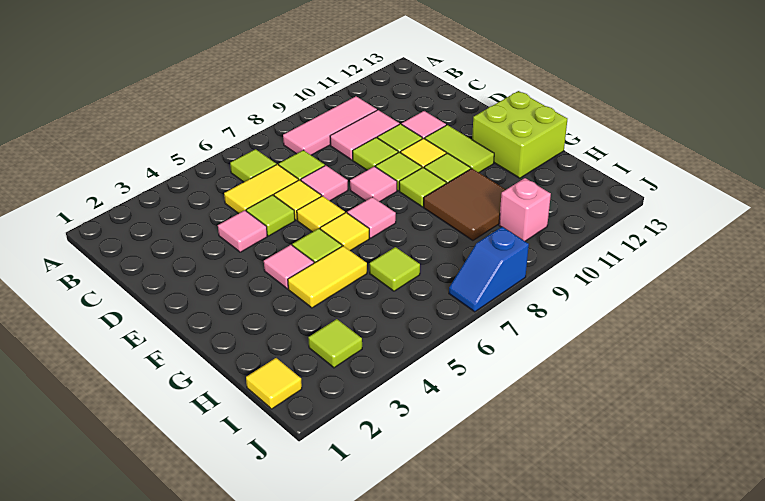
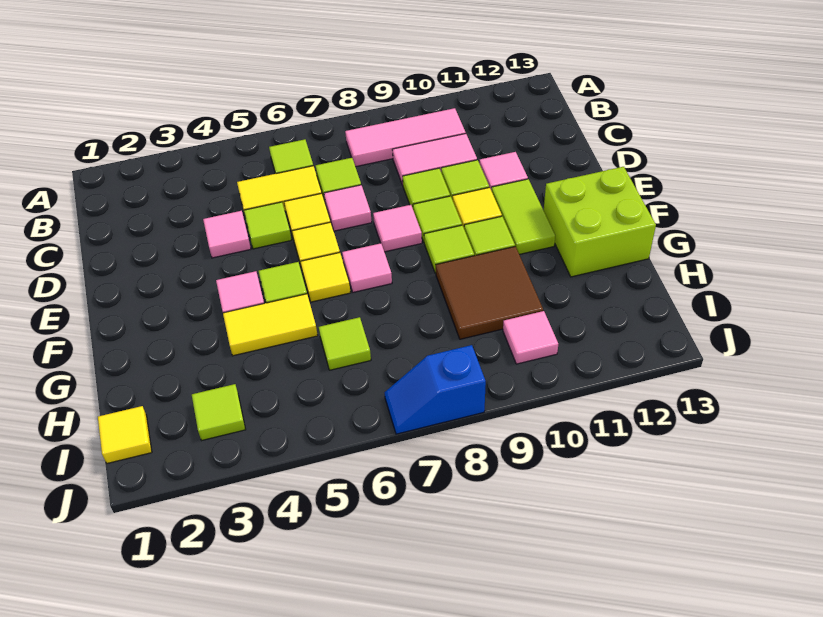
pink brick I10 level 1 -> pink tile I10 level 1

